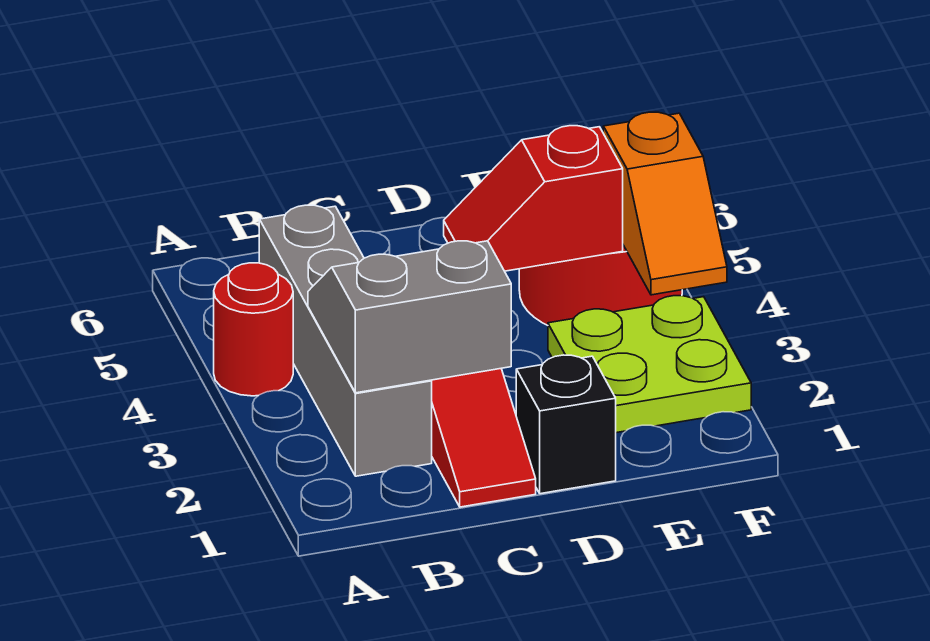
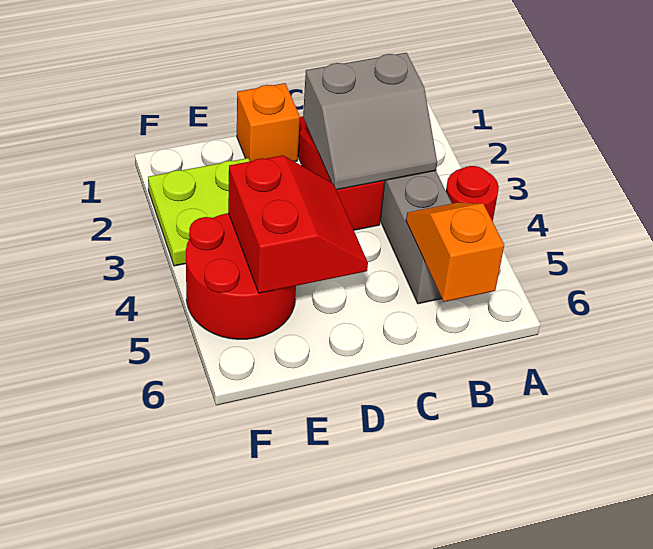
black brick D1 level 1 -> orange brick D1 level 1
red slope D4:E4 level 2 top E -> red slope D4:E5 level 2 top E
orange slope F3:F4 level 2 top 4 -> orange slope B5:B6 level 2 top 6

